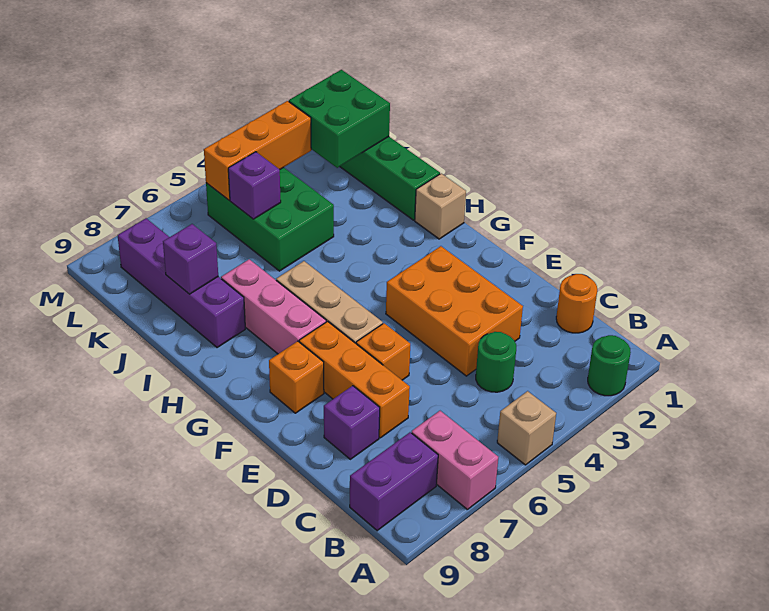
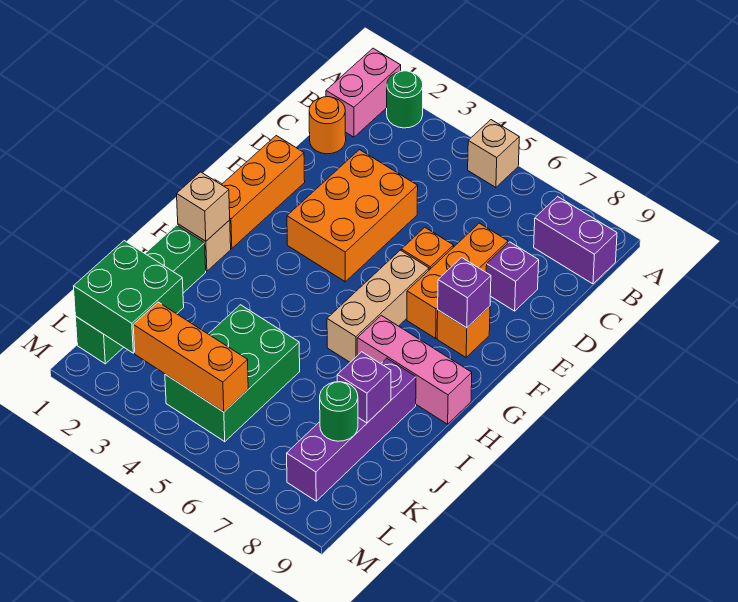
pink brick A7:B7 level 1 -> pink brick A1:B1 level 1
green round brick C4 level 1 -> green round brick K8 level 2
none -> orange brick E1:G1 level 1
pink brick G7:I7 level 1 -> pink brick H7:H9 level 1
none -> tan brick H1 level 2
purple brick K5 level 2 -> purple brick F8 level 2

